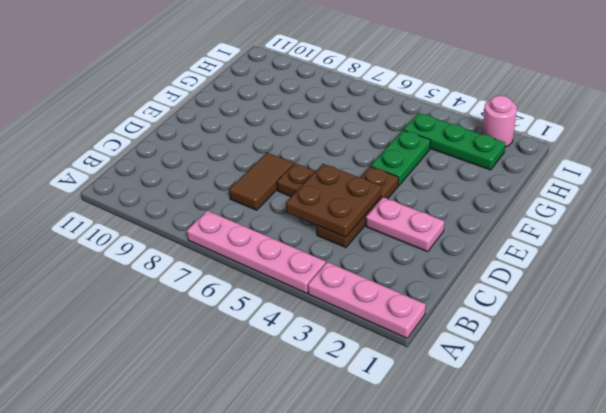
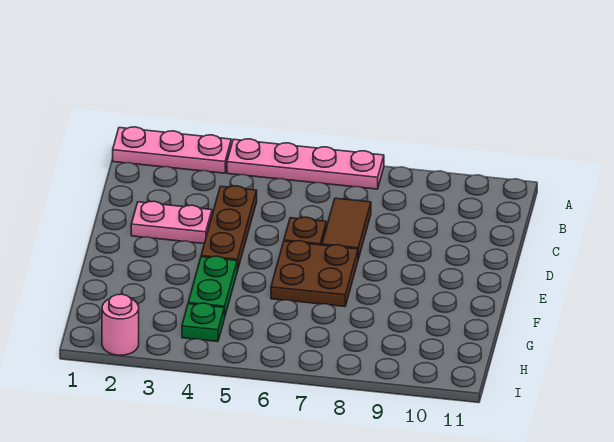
brown plate C4:D5 level 2 -> brown plate E6:F7 level 1
green plate H2:H4 level 1 -> green plate H4 level 1

